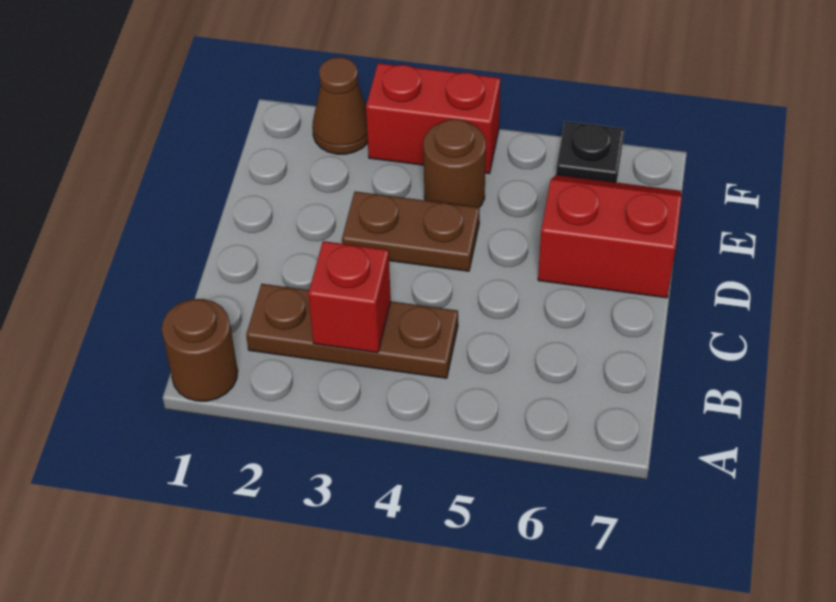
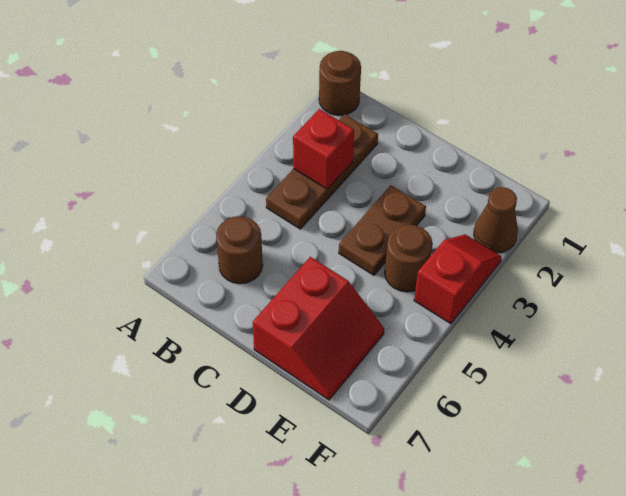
none -> brown round brick B6 level 1
red brick F3:F4 level 1 -> red slope F3:F4 level 1 top 4
black plate F6 level 1 -> none

